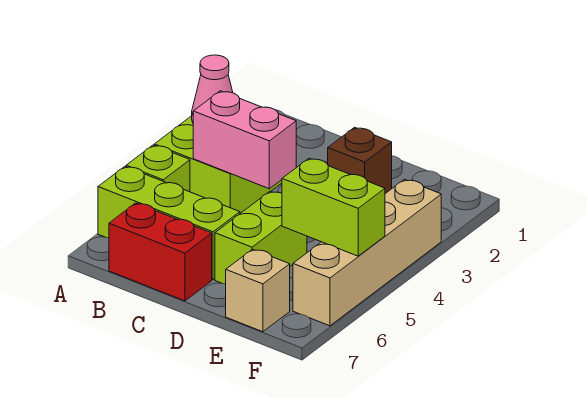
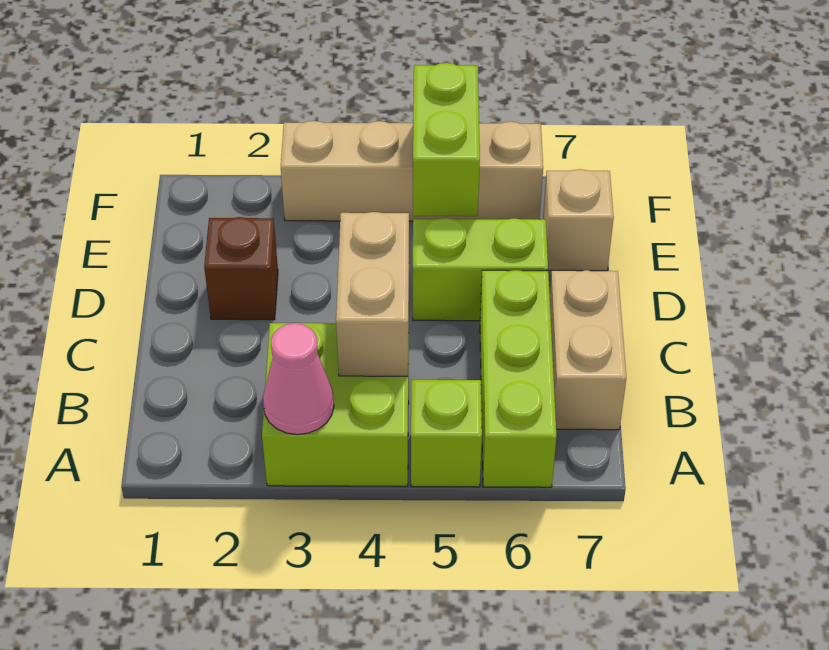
pink brick B4:C4 level 2 -> tan brick B4:C4 level 2
red brick B7:C7 level 1 -> tan brick B7:C7 level 1

